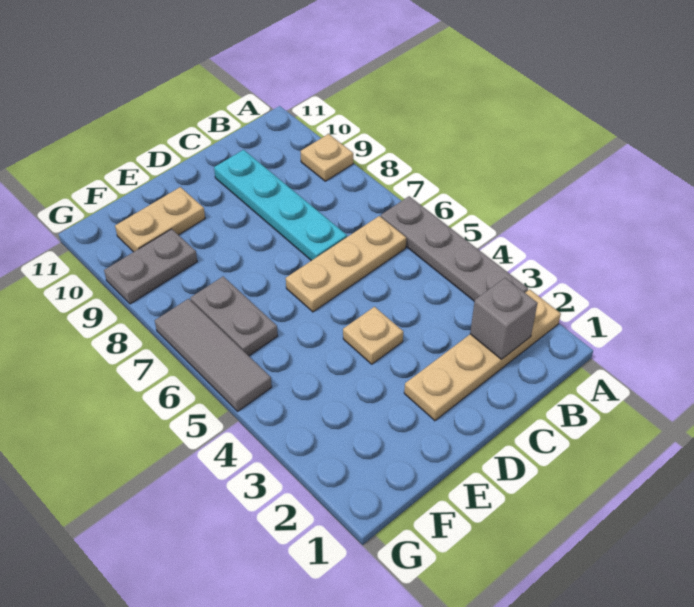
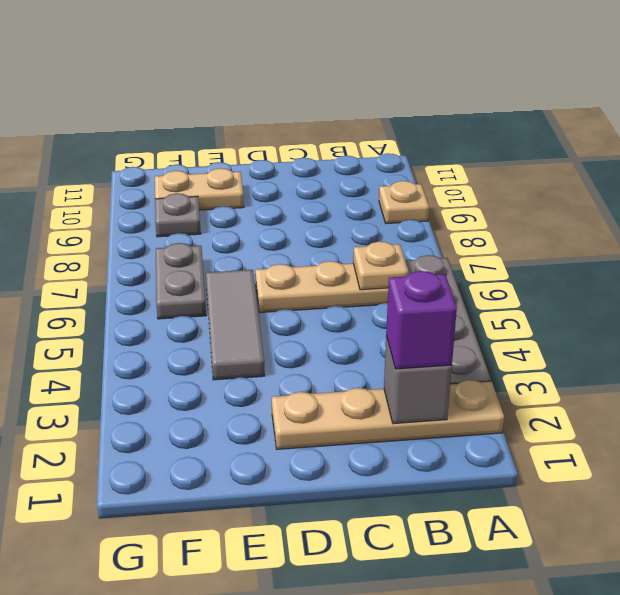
none -> purple brick B2 level 3
cyan plate C7:C10 level 1 -> none
tan plate D4 level 1 -> tan plate B6 level 2
grey plate F9:G9 level 1 -> grey plate F9 level 1
grey tile G5:G7 level 1 -> grey tile E4:E6 level 1

